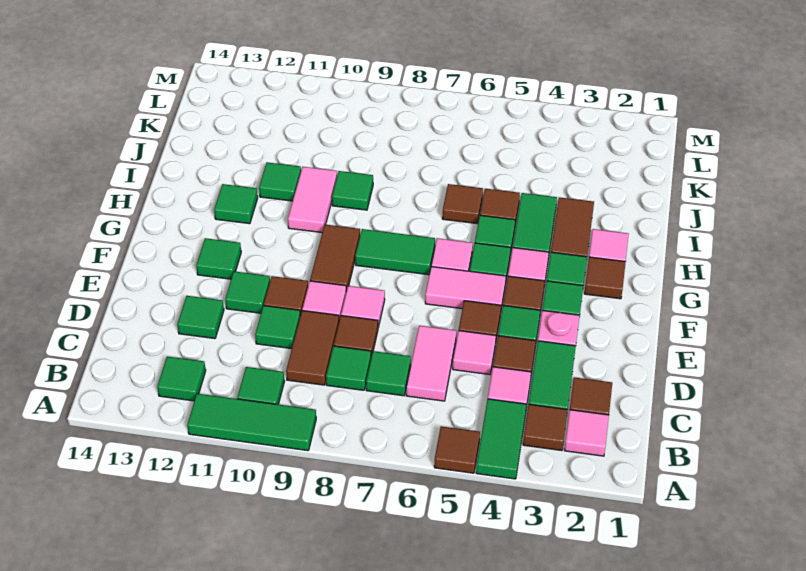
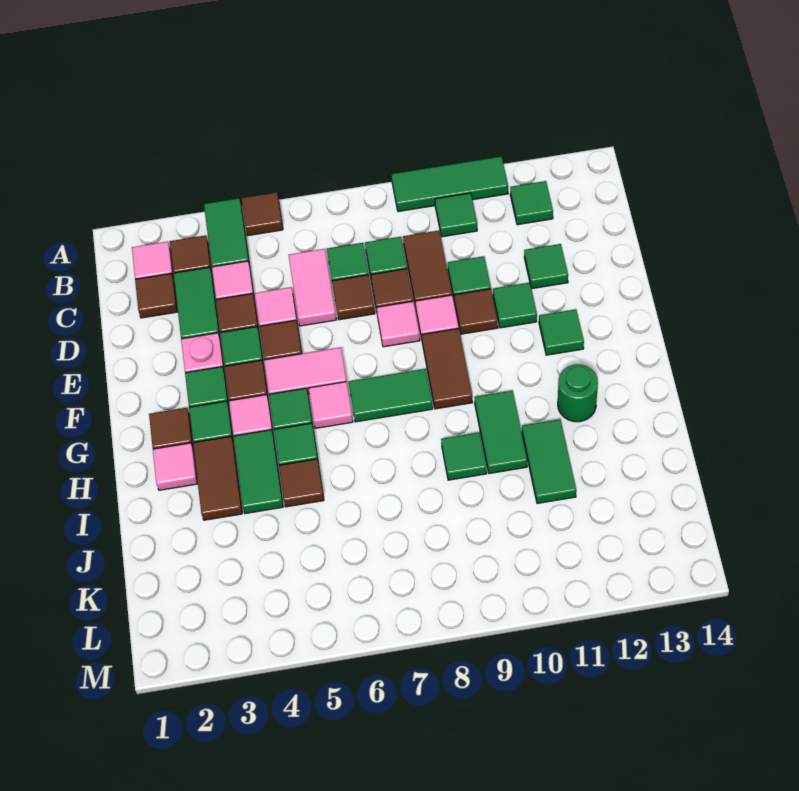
pink tile H10:I10 level 1 -> green tile H10:I10 level 1
green tile H12 level 1 -> green round brick H12 level 1
brown tile I6 level 1 -> brown tile D7 level 1
green tile I11 level 1 -> green tile I11:J11 level 1

